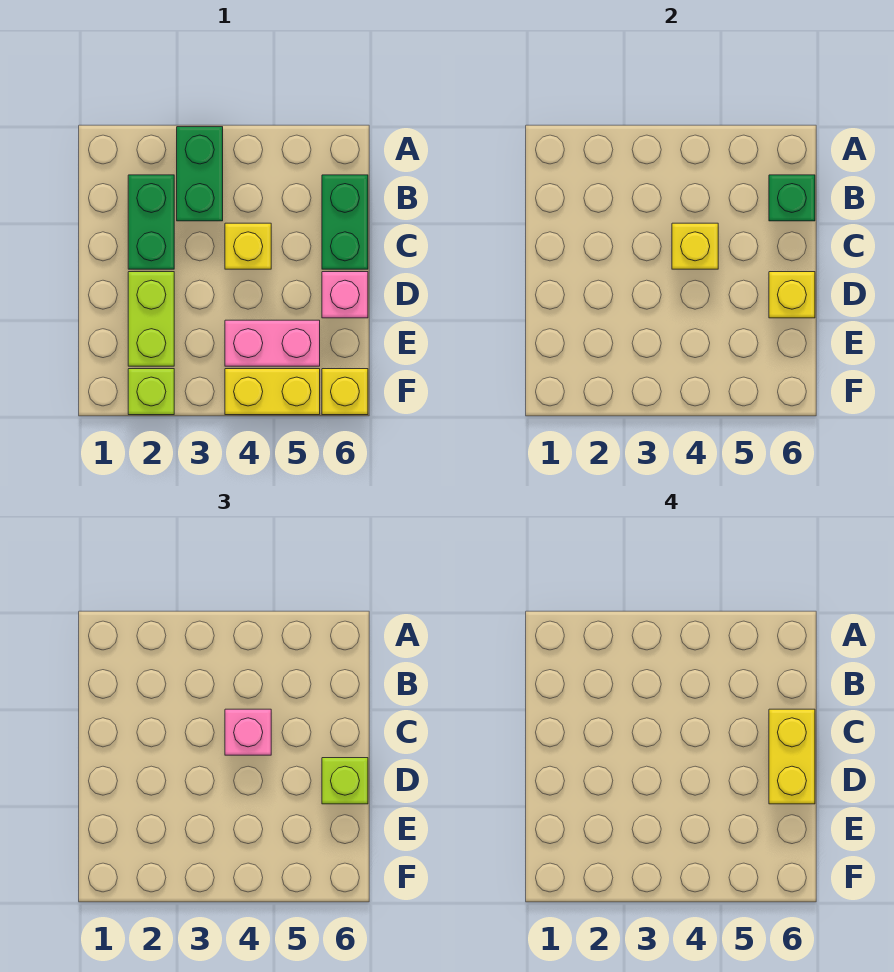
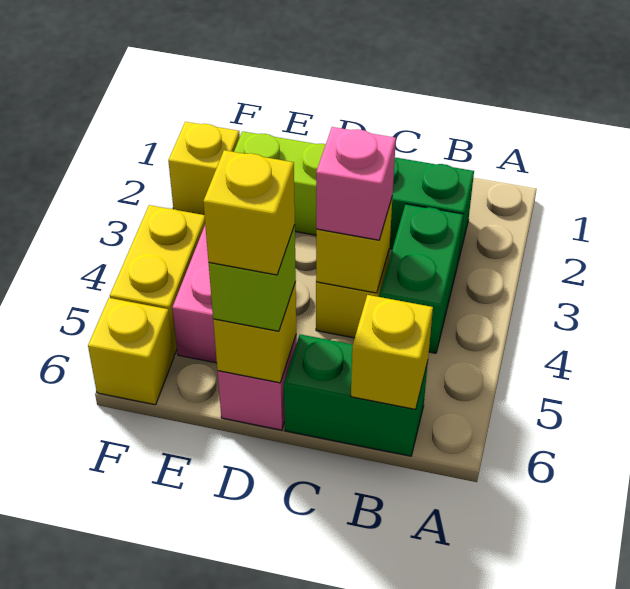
green brick A3:B3 level 1 -> green brick B3:B4 level 1
green brick B6 level 2 -> yellow brick B6 level 2
yellow brick C6:D6 level 4 -> yellow brick D6 level 4
lime brick F2 level 1 -> yellow brick F2 level 1

